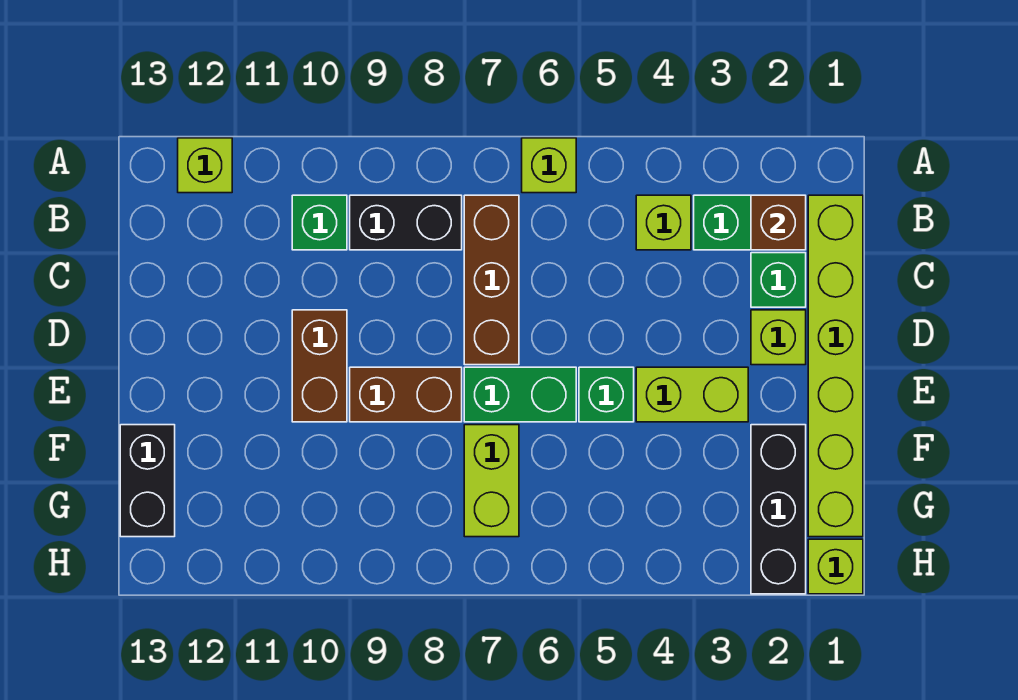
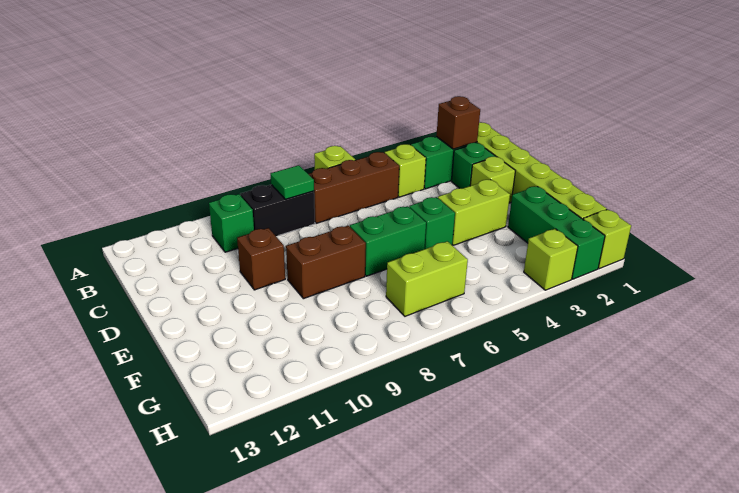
lime brick A12 level 1 -> lime brick H3 level 1
brown brick B7:D7 level 1 -> brown brick B5:B7 level 1
none -> green tile B8 level 2
brown brick D10:E10 level 1 -> brown brick D10 level 1
black brick F2:H2 level 1 -> green brick F2:H2 level 1
lime brick F7:G7 level 1 -> lime brick G6:G7 level 1
black brick F13:G13 level 1 -> none

